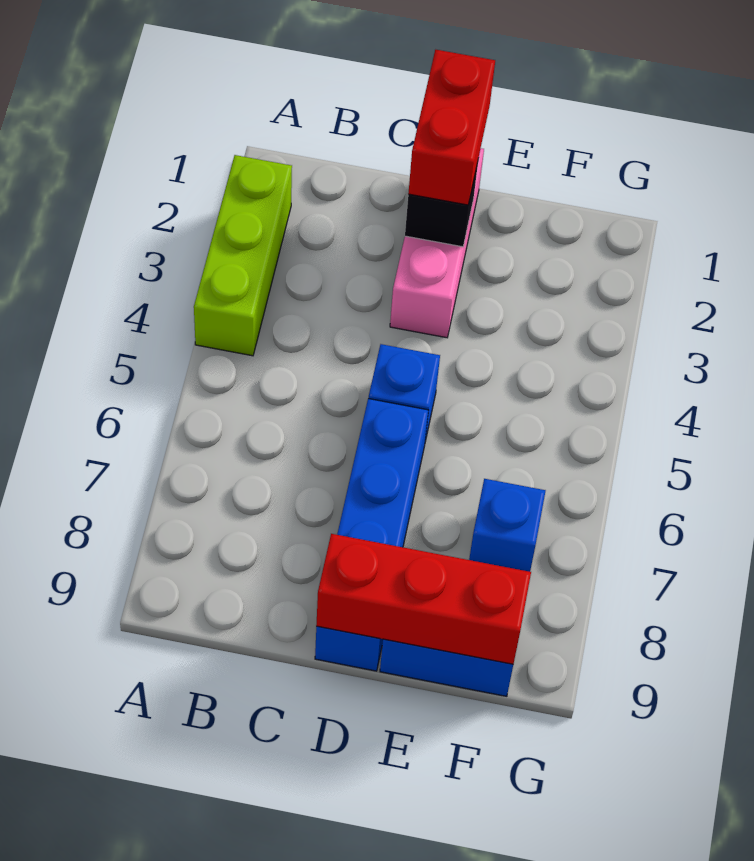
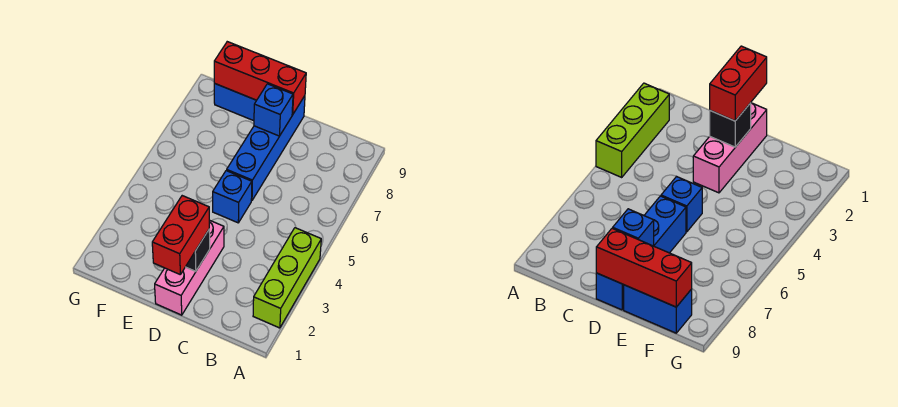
blue brick F7 level 1 -> blue brick D8 level 2

